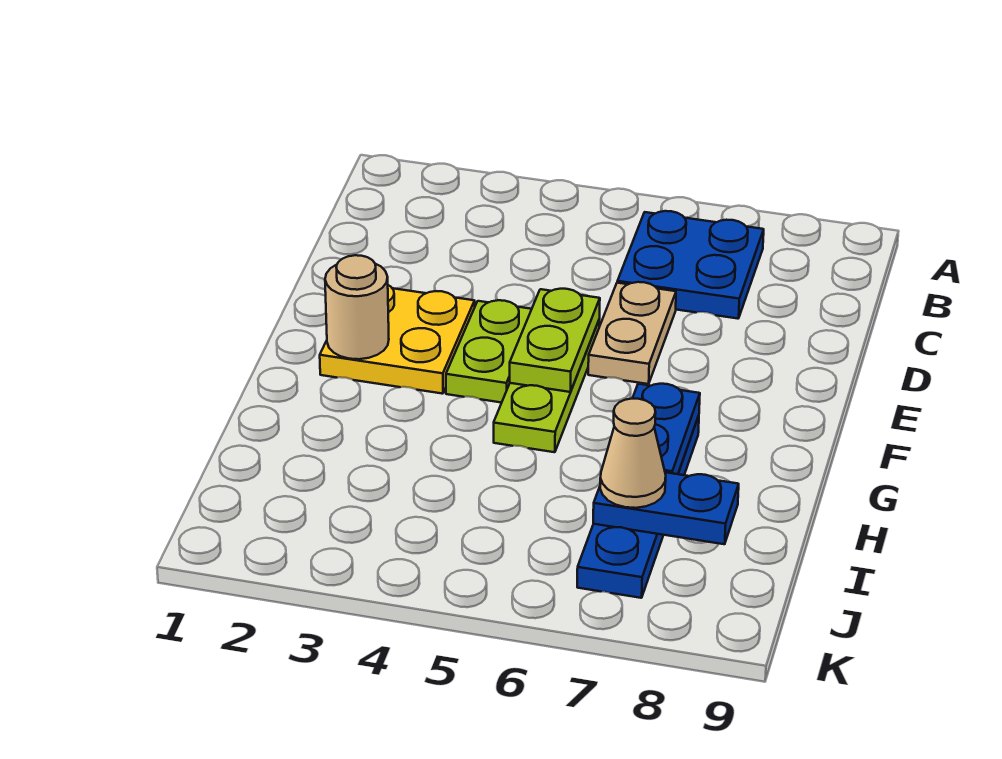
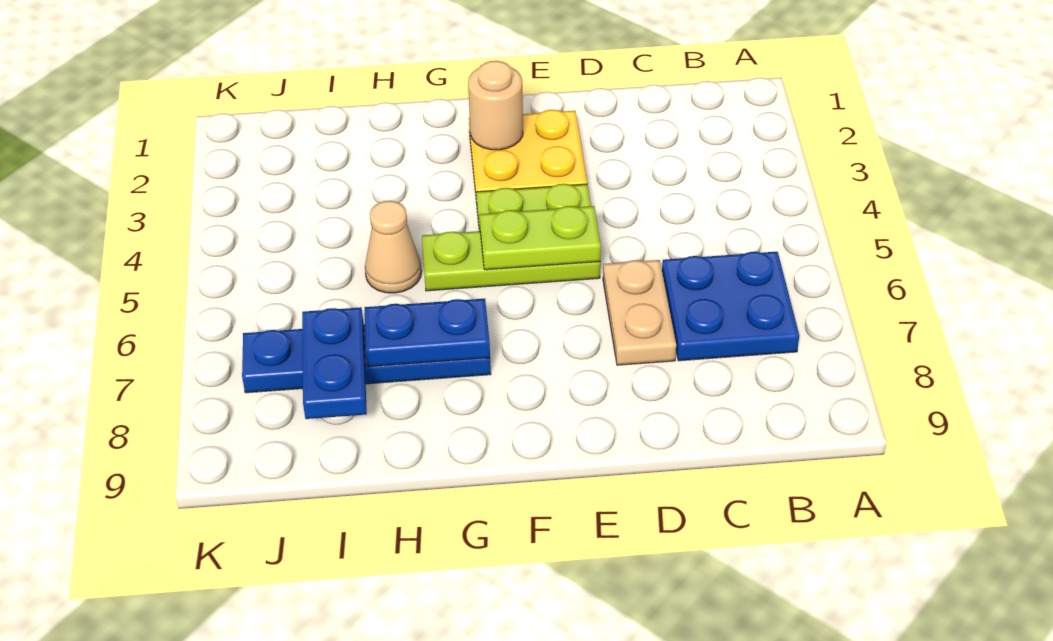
tan plate D6:E6 level 1 -> tan plate D6:D7 level 1
tan cone I7 level 3 -> tan cone H5 level 1

